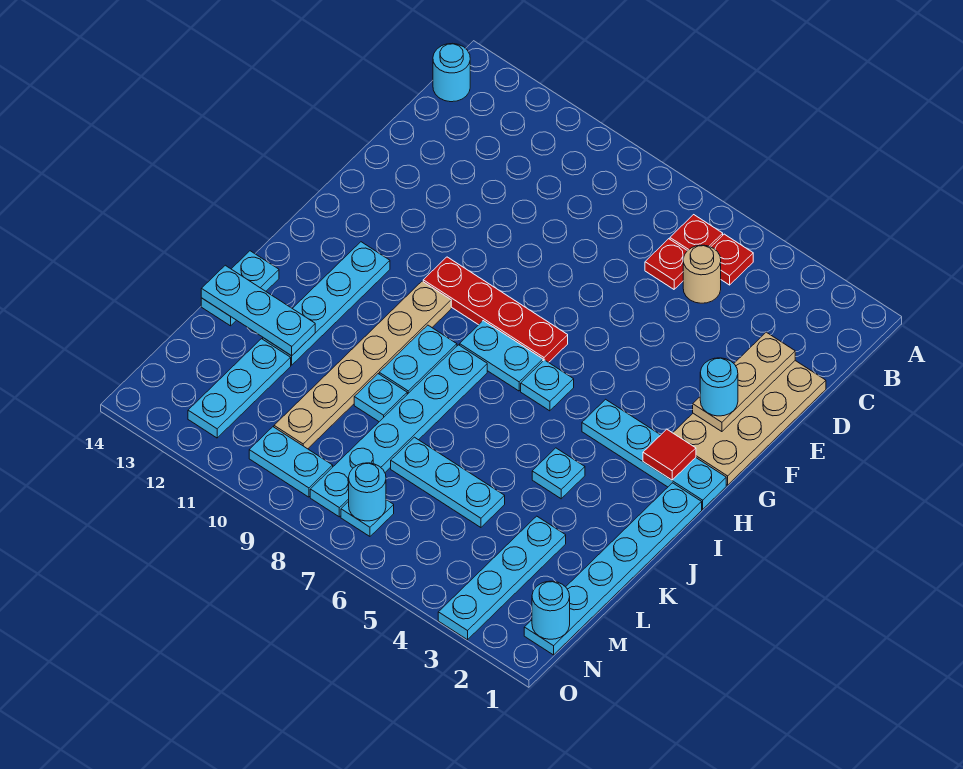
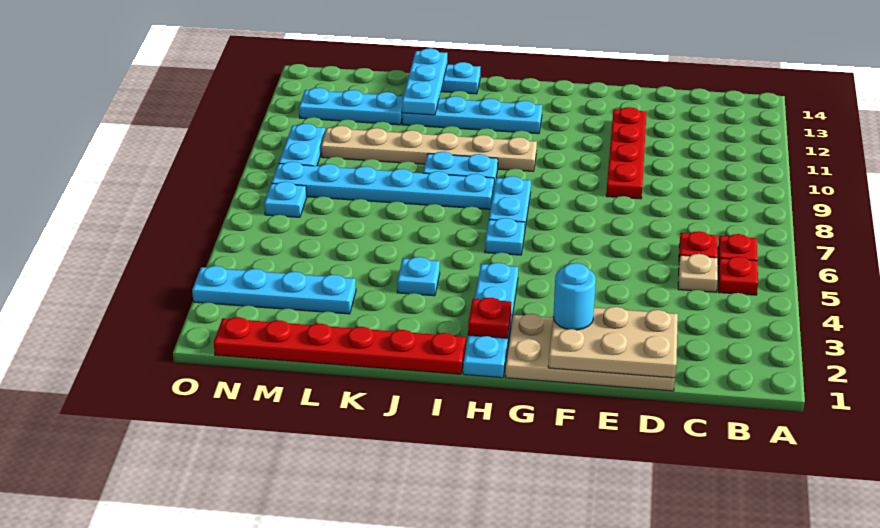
cyan round brick B14 level 1 -> none
tan round brick C5 level 1 -> tan plate C5 level 1
tan plate D2:F2 level 2 -> tan plate D1:F2 level 2
red plate G7:G10 level 1 -> red plate E9:E12 level 1
red tile H2 level 2 -> red plate H2 level 2
cyan plate I1:N1 level 1 -> red plate I1:N1 level 1
cyan plate K9 level 1 -> none
cyan plate L5:L7 level 1 -> none
cyan round brick N1 level 2 -> none
cyan round brick N7 level 2 -> none

